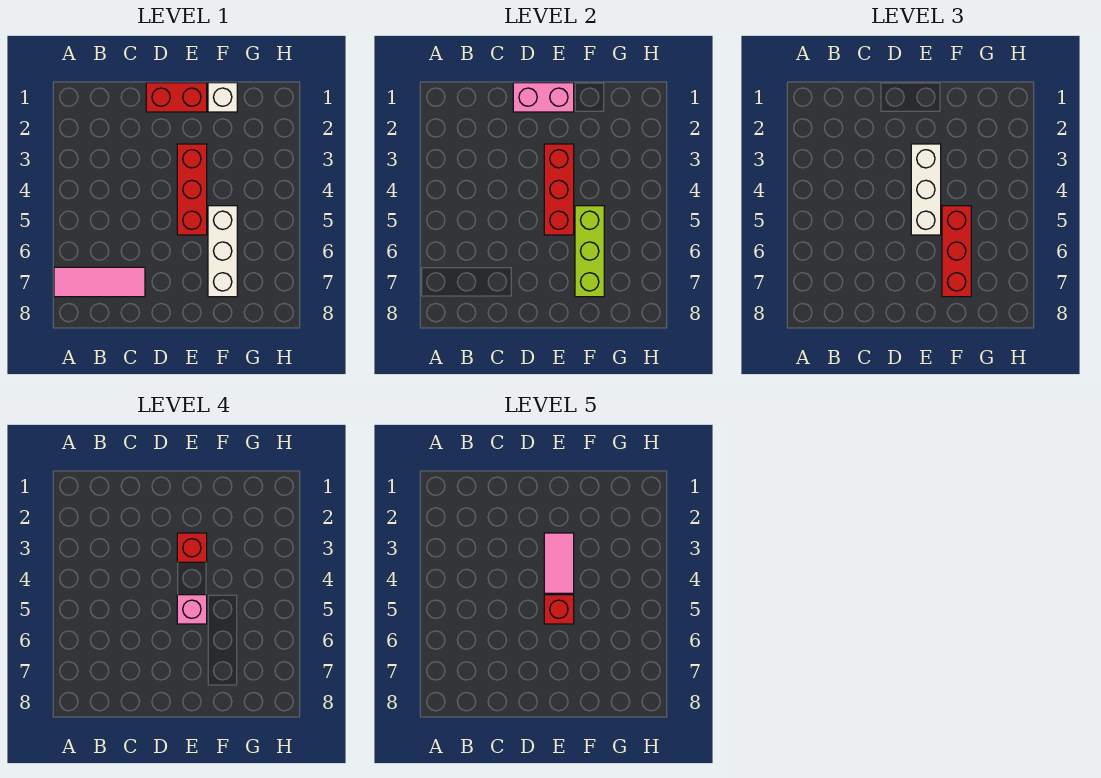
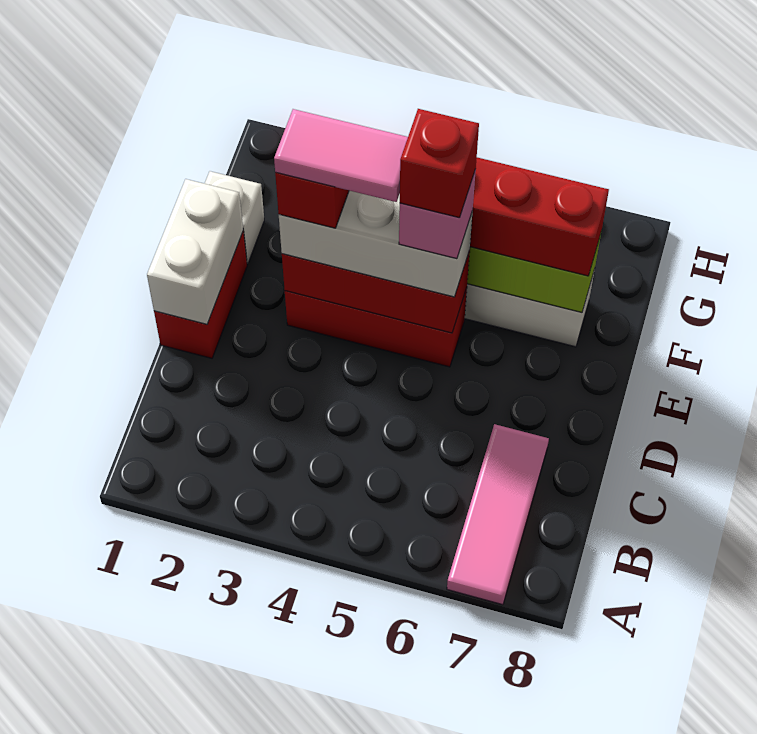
pink brick D1:E1 level 2 -> white brick D1:E1 level 2

